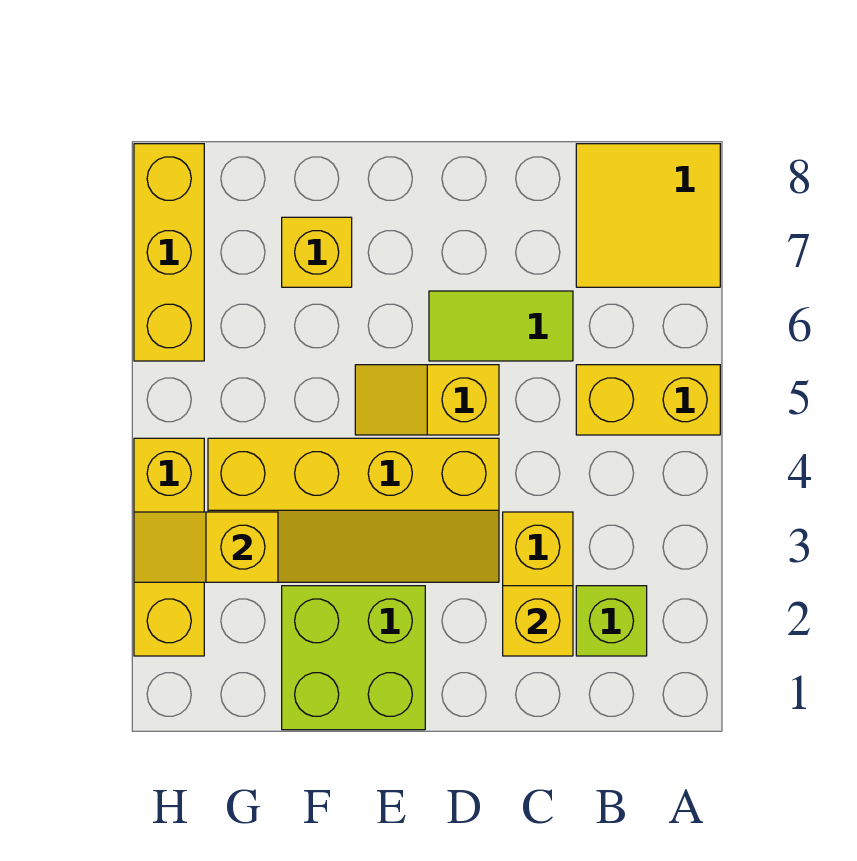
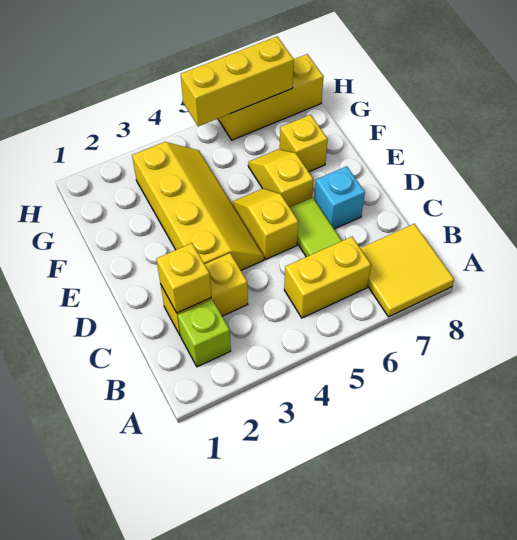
yellow brick A5:B5 level 1 -> yellow brick B5:B6 level 1
yellow slope D3:G4 level 1 top 4 -> yellow slope D3:G4 level 1 top 3
none -> cyan brick D7 level 1
lime brick E1:F2 level 1 -> none
yellow slope G3:H3 level 2 top G -> yellow slope E6:F6 level 1 top E
yellow brick H2:H4 level 1 -> yellow brick H5:H7 level 2

